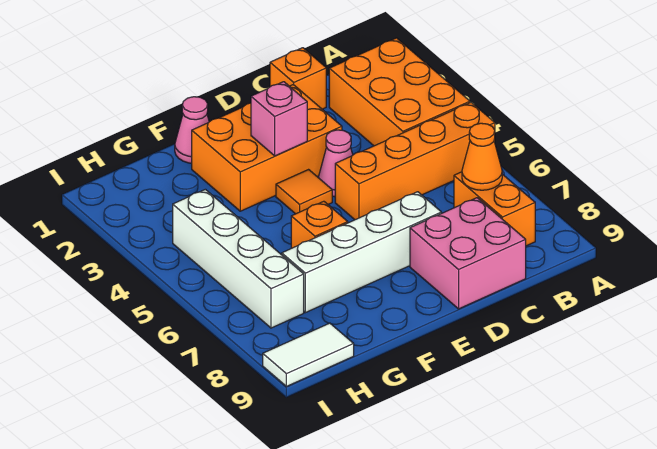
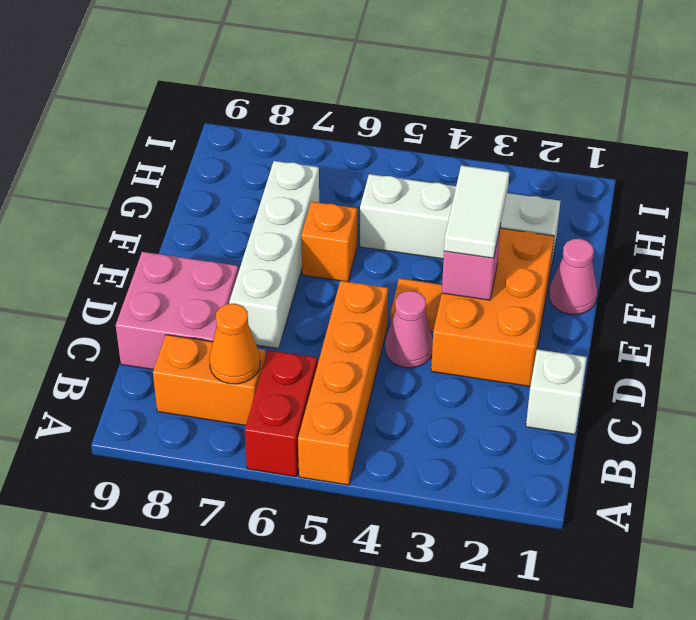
orange brick A2:B4 level 1 -> none
none -> red brick A6:B6 level 1
orange brick C1 level 1 -> white brick C1 level 1
white brick H4:H7 level 1 -> white brick G2:G5 level 1
white tile H9:I9 level 1 -> white tile E3:F3 level 3

